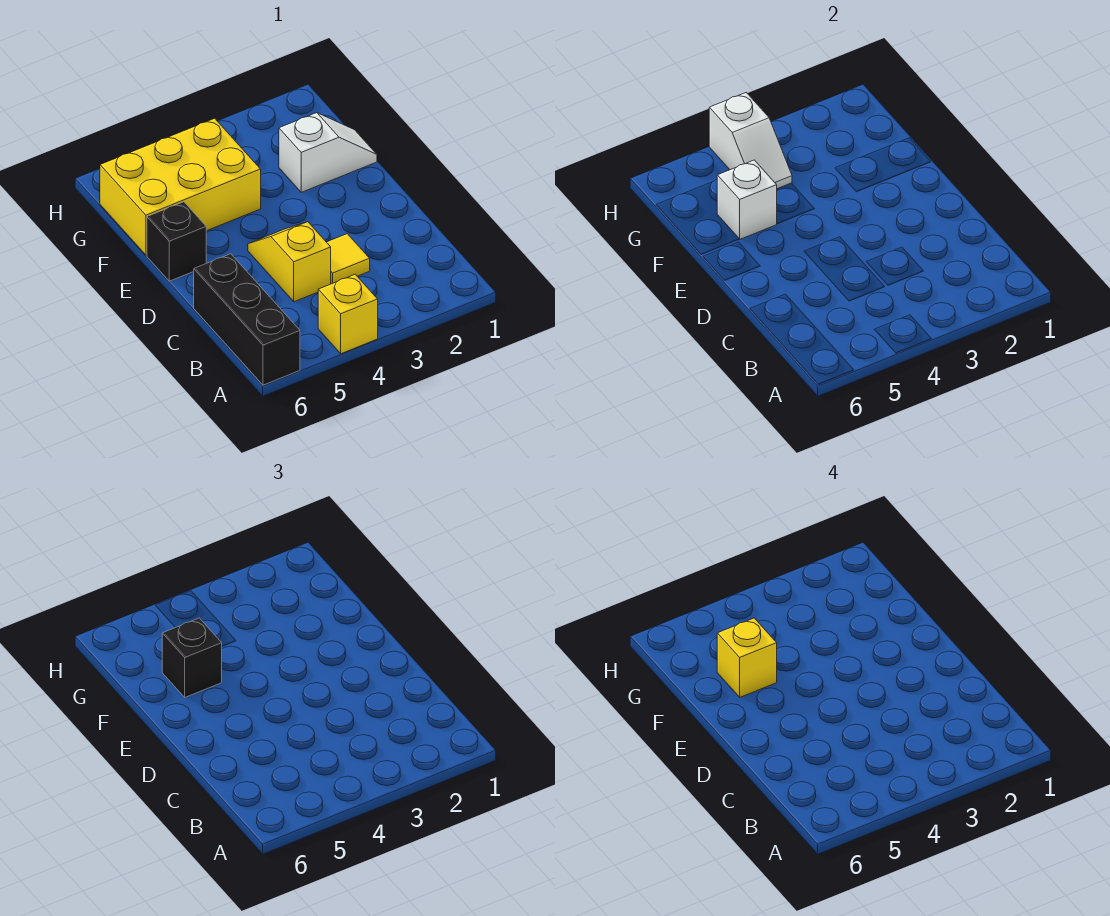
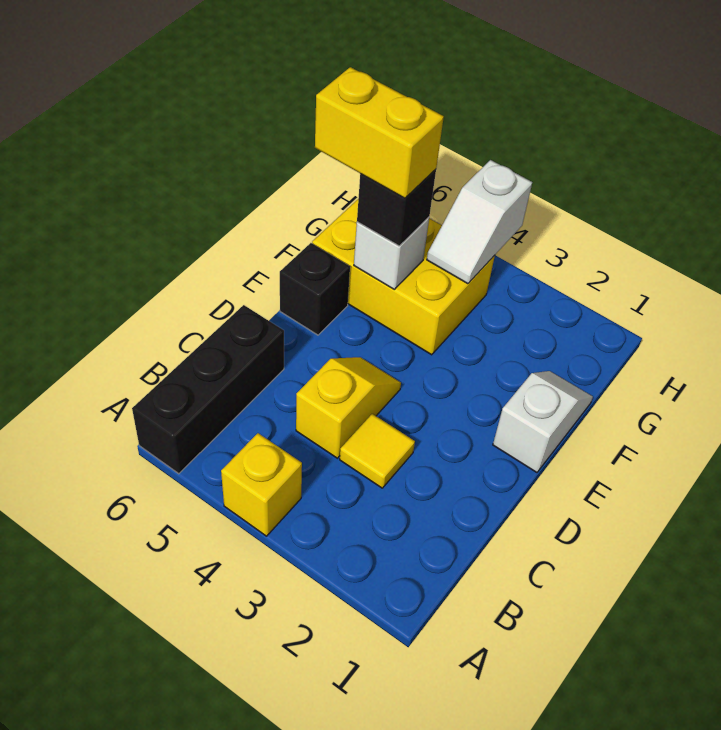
white slope F1:F2 level 1 top 2 -> white slope E1:F1 level 1 top E
yellow brick F5 level 4 -> yellow brick F5:F6 level 4

